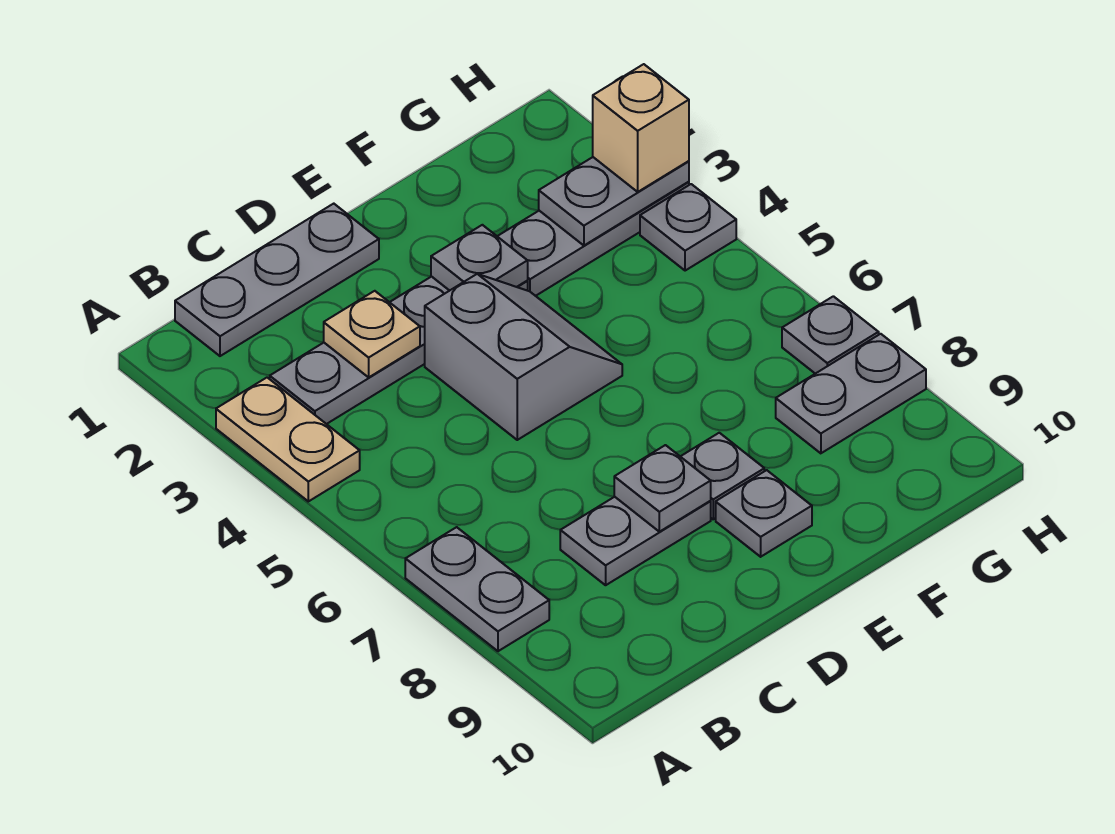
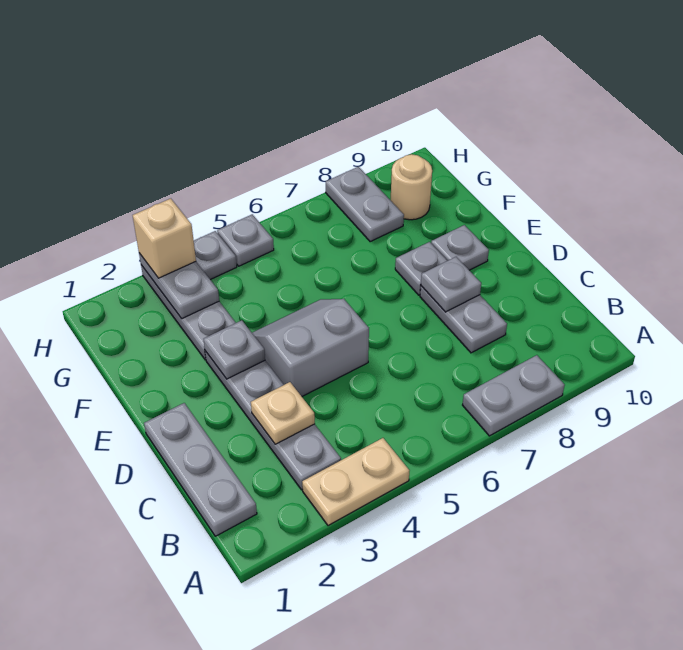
none -> tan round brick G9 level 1
grey plate H7 level 1 -> grey plate H5 level 1

